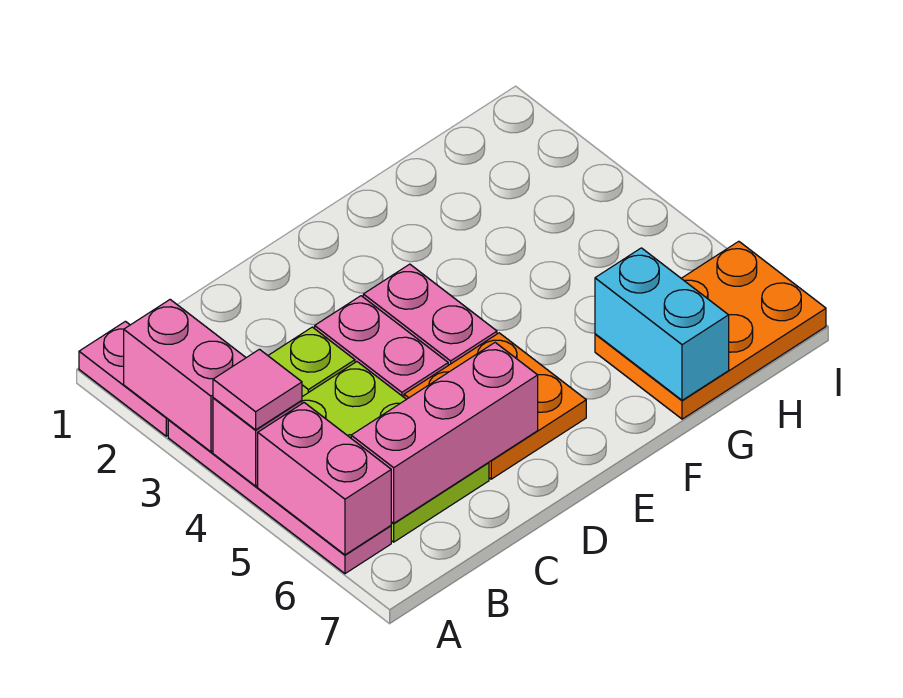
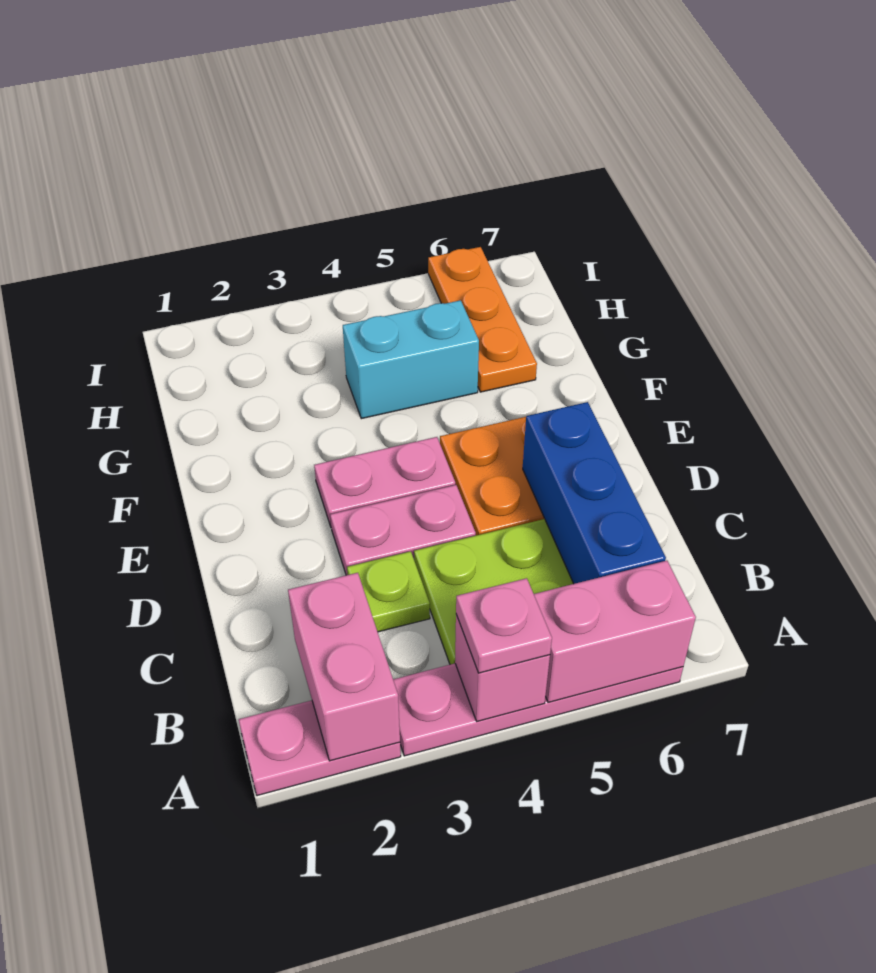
pink brick A2:A3 level 2 -> pink brick A2:B2 level 2
pink tile A4 level 3 -> pink plate A4 level 3
pink brick B6:D6 level 2 -> blue brick B6:D6 level 2
orange plate G6:I7 level 1 -> orange plate G6:I6 level 1
cyan brick G6:G7 level 2 -> cyan brick G4:G5 level 1

